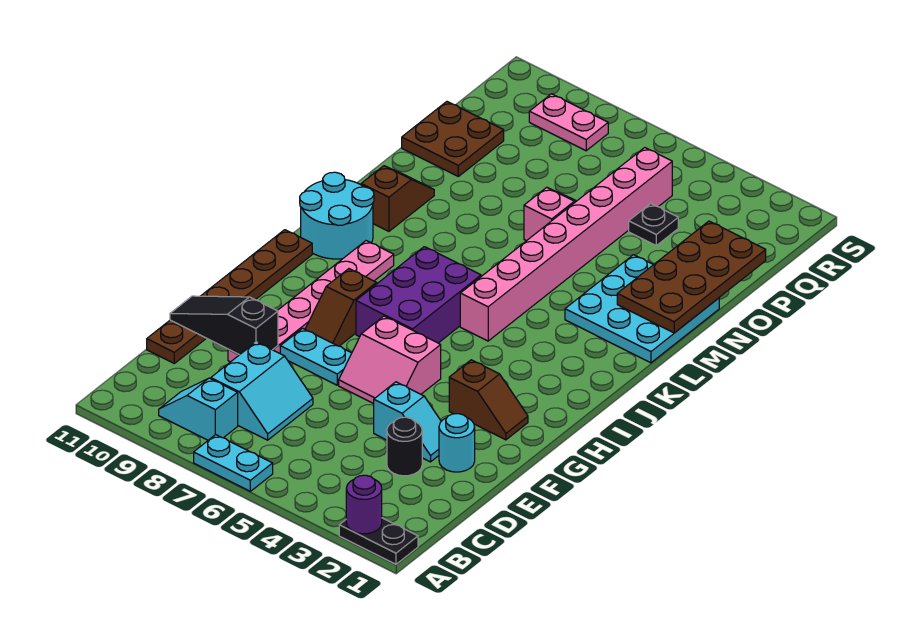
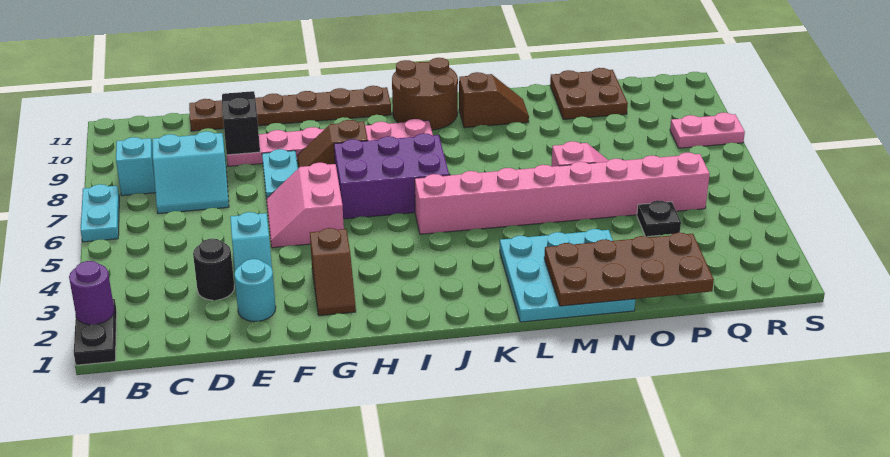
cyan round brick J10:K11 level 1 -> brown round brick J10:K11 level 1
pink plate R8:R9 level 1 -> pink plate R8:S8 level 1

